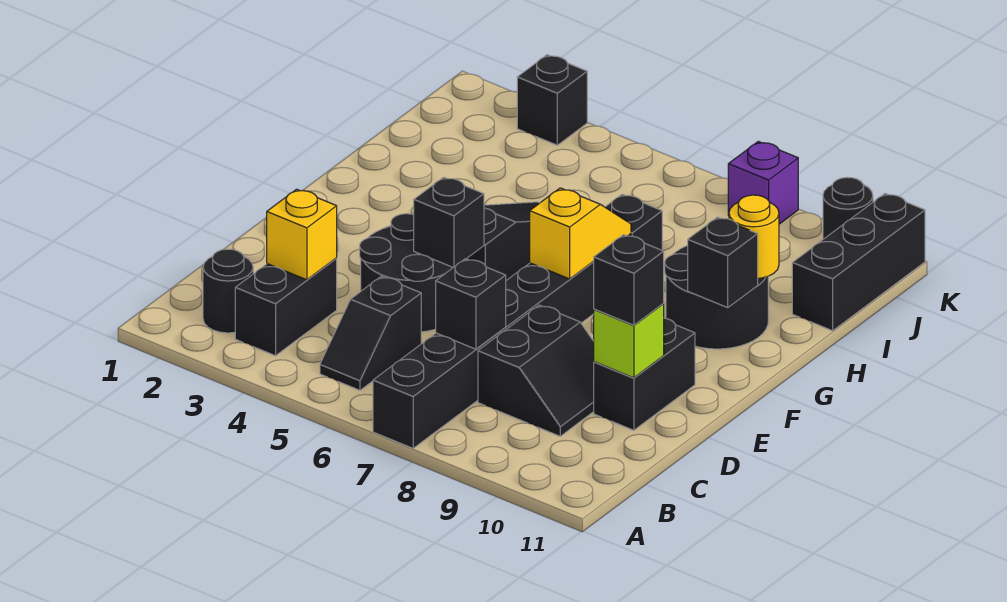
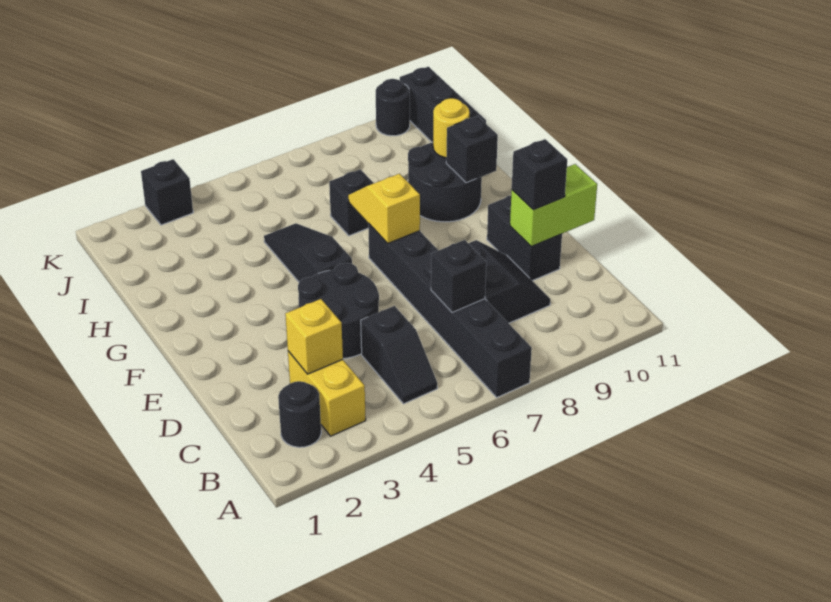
black brick B3:C3 level 1 -> yellow brick B3:C3 level 1
lime brick D10 level 2 -> lime brick D10:D11 level 2
black brick E5 level 2 -> none
purple brick K8 level 1 -> none

